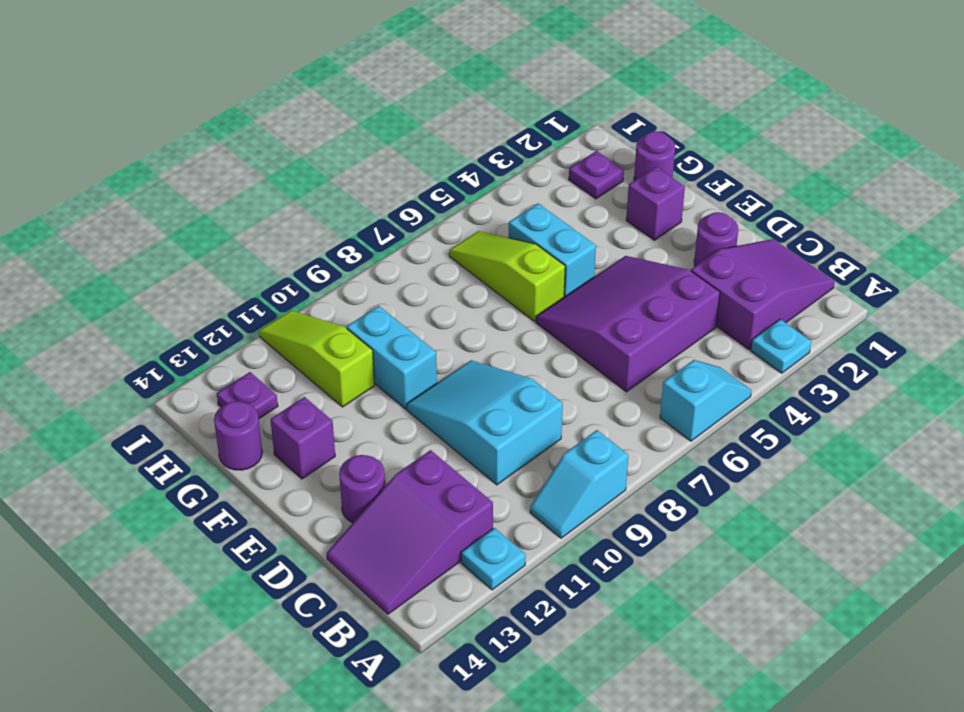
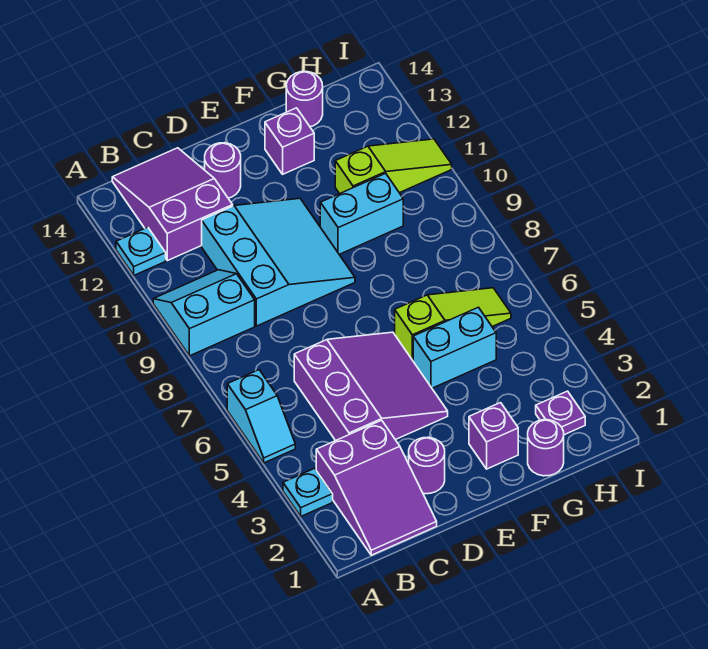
cyan slope A9:A10 level 1 top 9 -> cyan slope A9:B10 level 1 top 9
cyan slope C9:E10 level 1 top C -> cyan slope C9:E11 level 1 top C
purple plate H13 level 1 -> none

